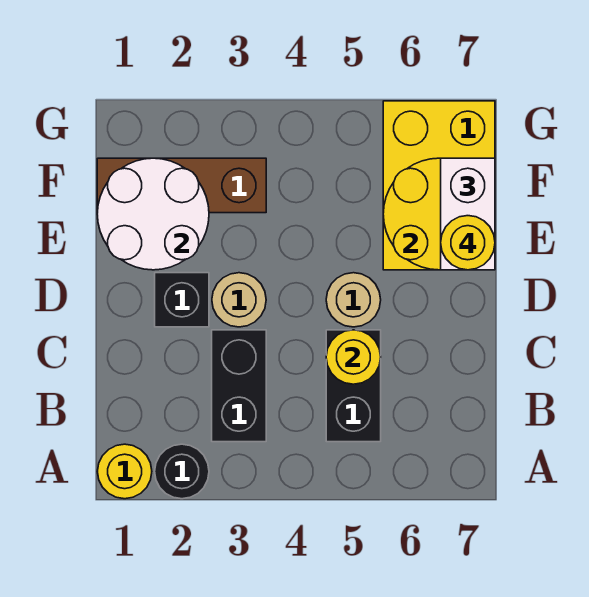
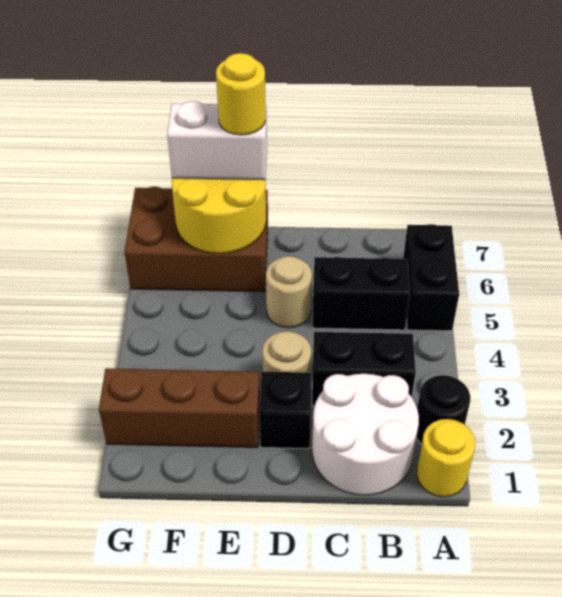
none -> black brick A5:A6 level 1
yellow round brick C5 level 2 -> none
white round brick E1:F2 level 2 -> white round brick B1:C2 level 1
yellow brick E6:G7 level 1 -> brown brick E6:G7 level 1
brown brick F1:F3 level 1 -> brown brick E2:G2 level 1

